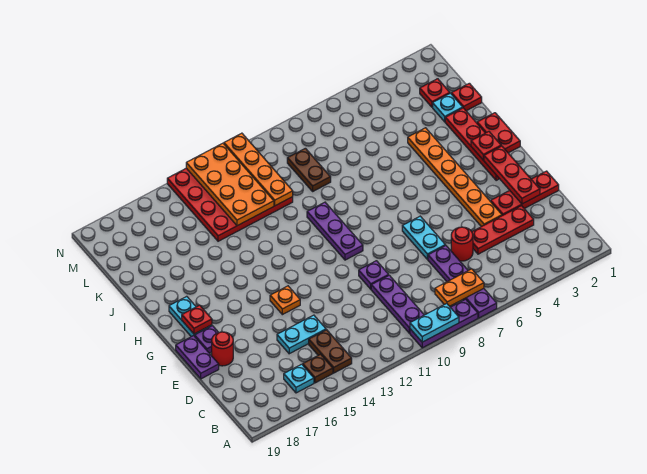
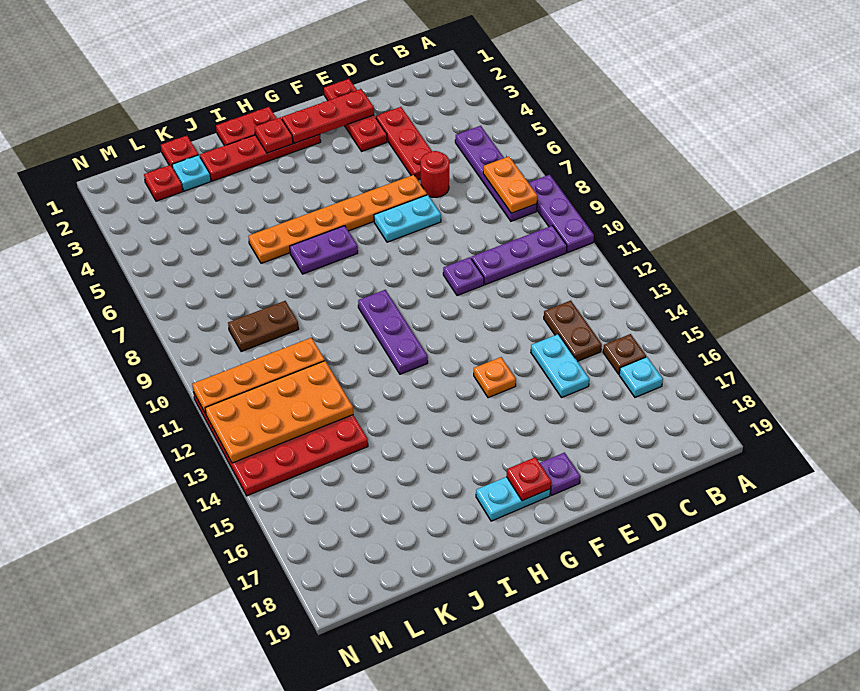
purple plate A7:D7 level 1 -> purple plate B5:B8 level 1
cyan plate A9:A10 level 2 -> none
brown plate B14:C14 level 1 -> brown plate C13:C14 level 1
orange plate E4:J4 level 1 -> orange plate E6:J6 level 1
red round brick E18 level 1 -> none
purple plate E19:F19 level 1 -> purple plate H7:I7 level 1
purple plate G10:I10 level 1 -> purple plate H10:H12 level 1

